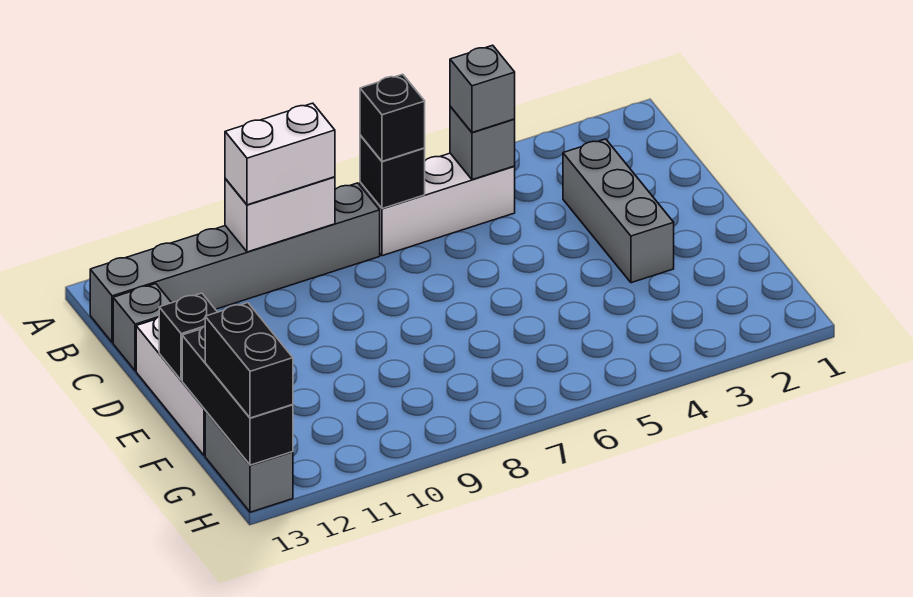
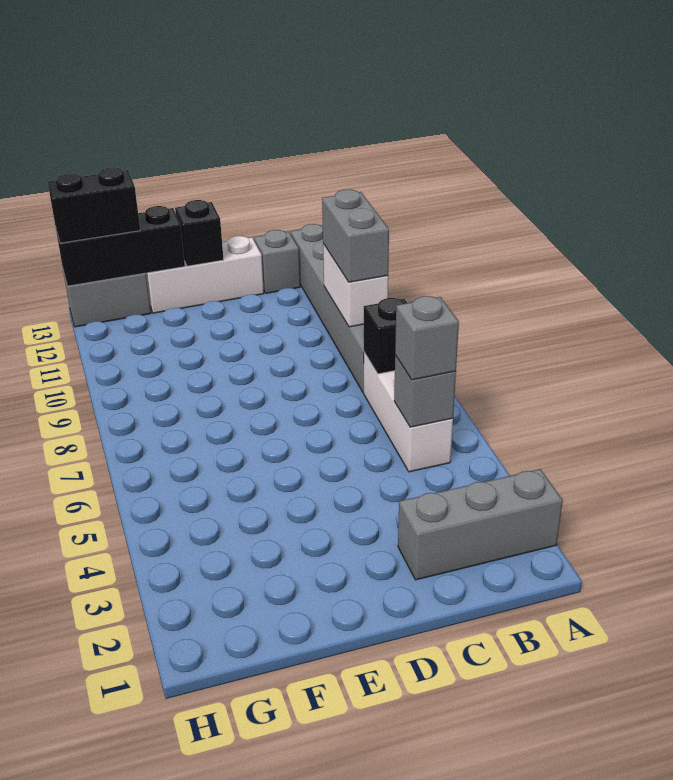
black brick B7 level 3 -> none
white brick B9:B10 level 3 -> grey brick B9:B10 level 3
grey brick C3:E3 level 1 -> grey brick A2:C2 level 1

